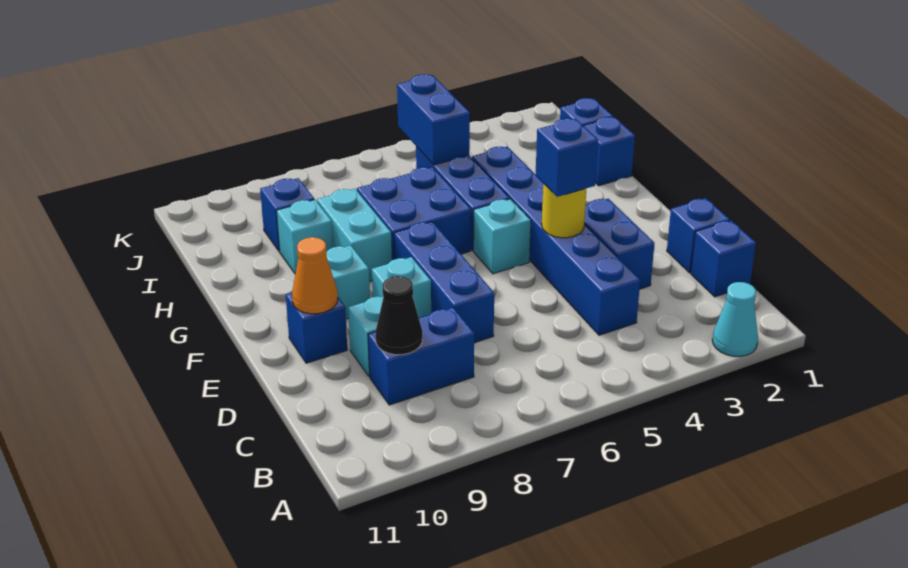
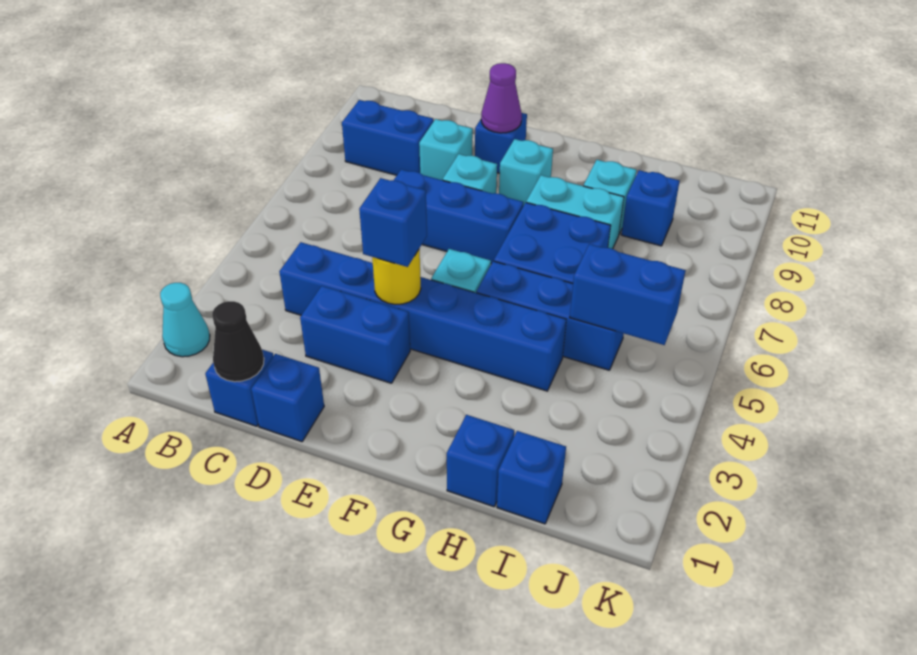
blue brick C8:C9 level 1 -> blue brick B9:C9 level 1
black cone C9 level 2 -> black cone C1 level 2
orange cone E10 level 2 -> purple cone E10 level 2

